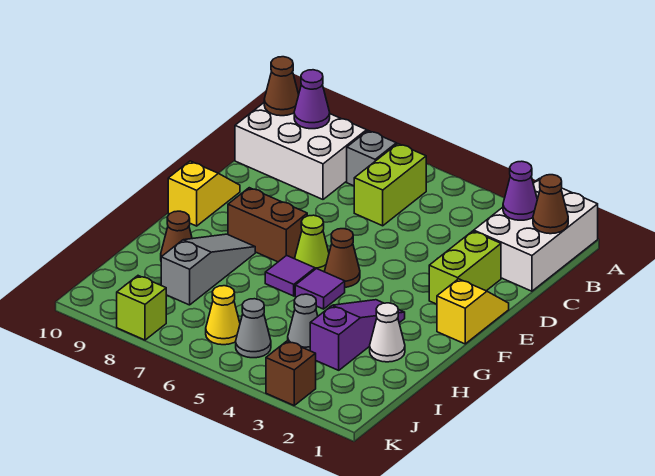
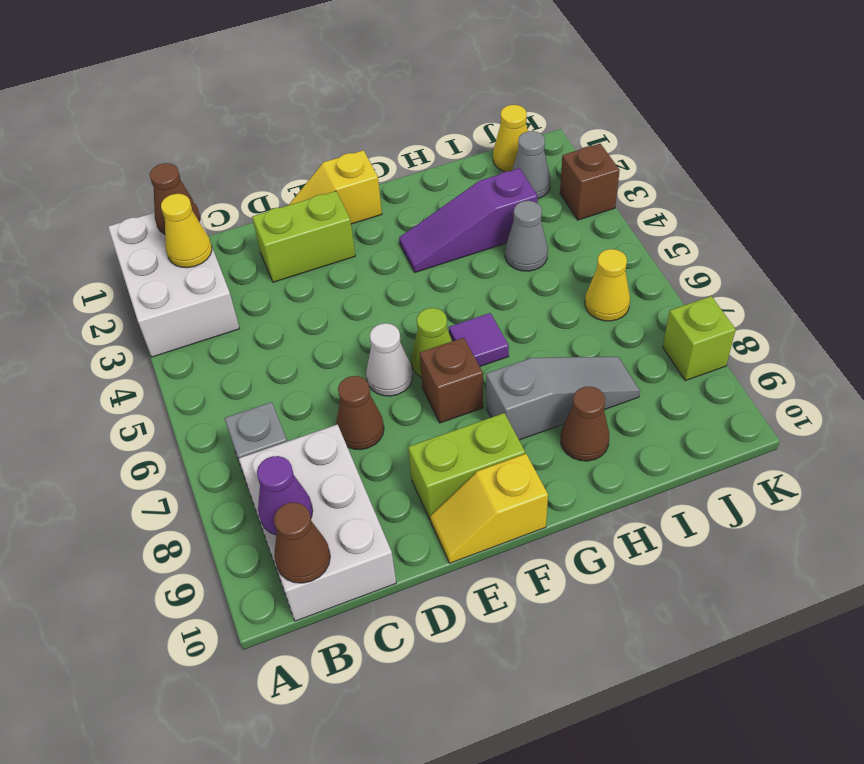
white brick A1:C2 level 1 -> white brick A1:B3 level 1
purple cone B2 level 2 -> yellow cone B2 level 2
lime brick B6:C6 level 1 -> lime brick E9:F9 level 1
brown cone F5 level 1 -> brown cone D7 level 1
brown brick F7:F8 level 1 -> brown brick F7 level 1
purple tile G5 level 1 -> none
grey slope G8:I8 level 1 top I -> grey slope G8:I8 level 1 top G
white cone H2 level 1 -> white cone E6 level 1
none -> yellow cone J1 level 1
grey cone J5 level 1 -> grey cone J2 level 1

